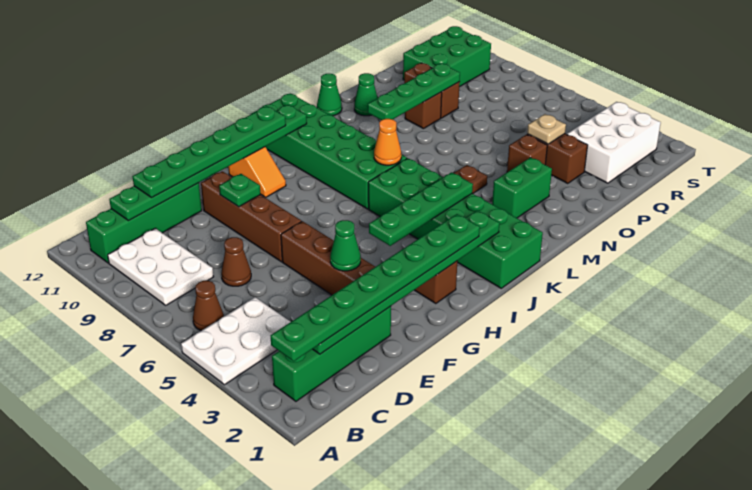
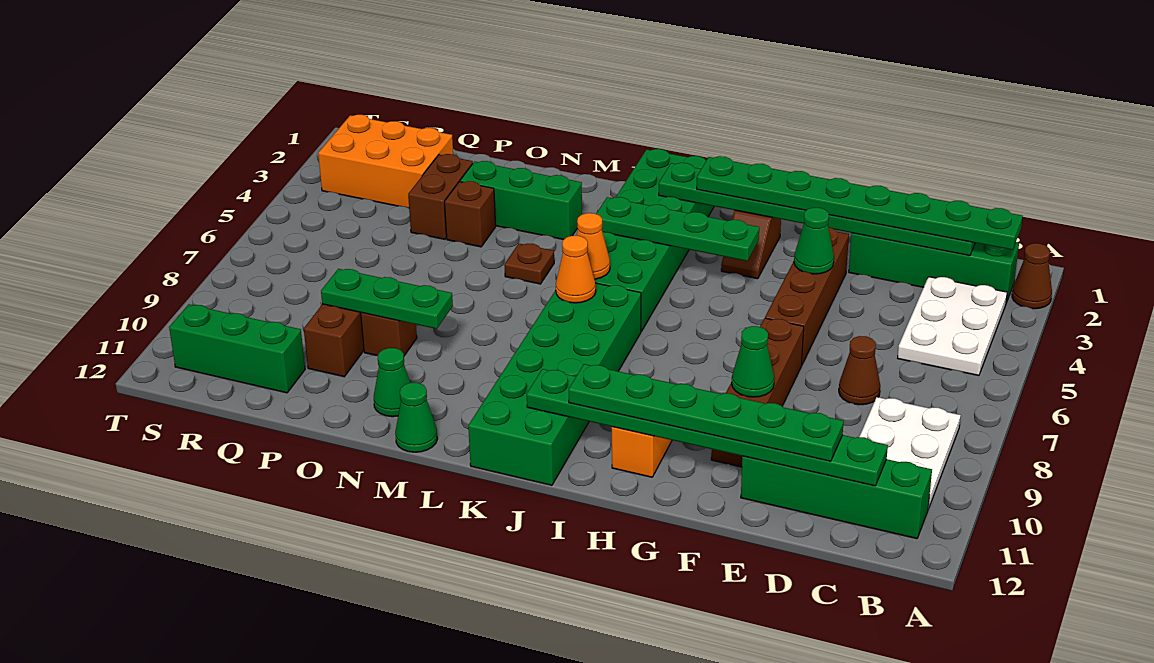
white plate A4:C5 level 1 -> white plate B3:C5 level 1
brown cone B6 level 1 -> brown cone A2 level 1
green plate F9 level 2 -> green cone F9 level 2
none -> orange cone K6 level 2
green brick M3:N3 level 1 -> green brick M3:O3 level 1
green plate M9:P9 level 2 -> green plate N9:P9 level 2
tan plate P4 level 2 -> none
white brick Q2:S3 level 1 -> orange brick Q2:S3 level 1
green brick Q10:S11 level 1 -> green brick Q11:S11 level 1

